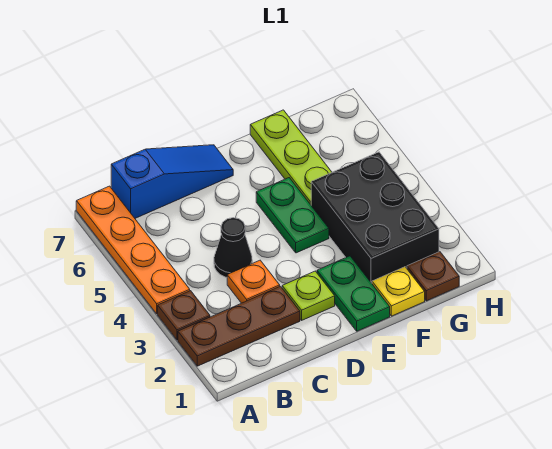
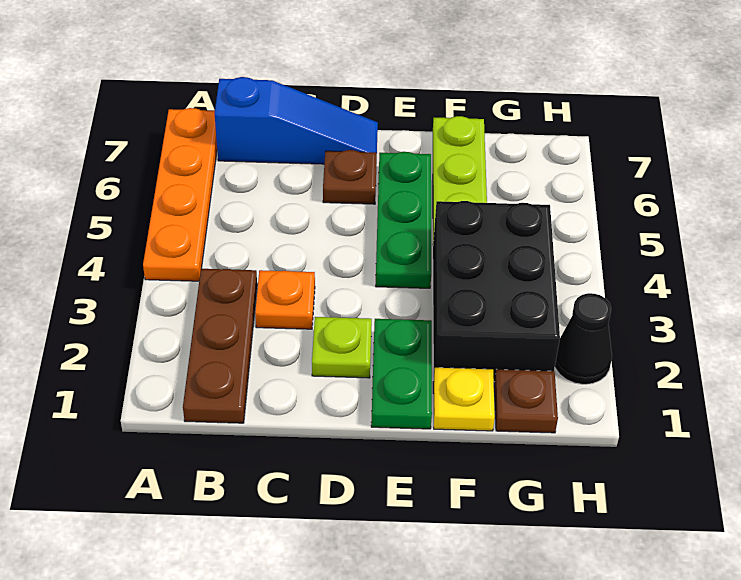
brown plate A2:C2 level 1 -> brown plate B1:B3 level 1
brown plate A3 level 1 -> brown plate D6 level 1
black cone C4 level 1 -> black cone H2 level 1
green plate E4:E5 level 1 -> green plate E4:E6 level 1

